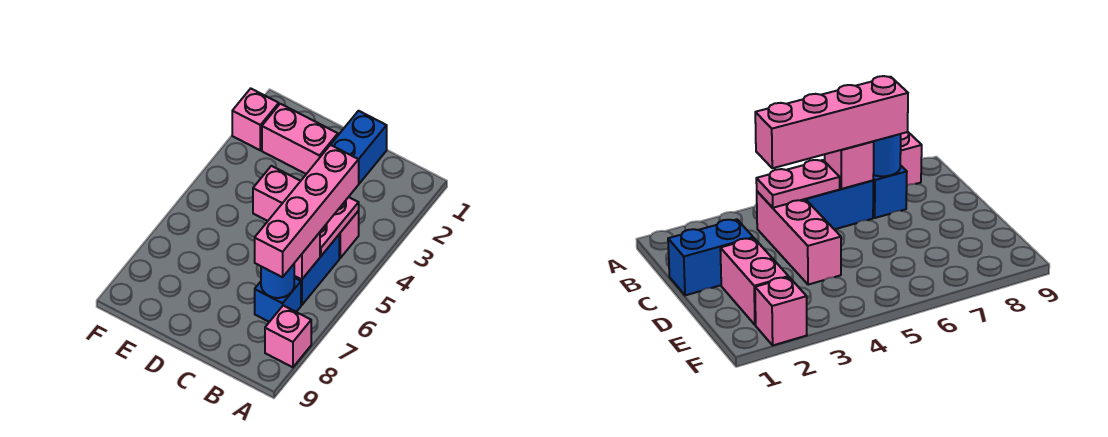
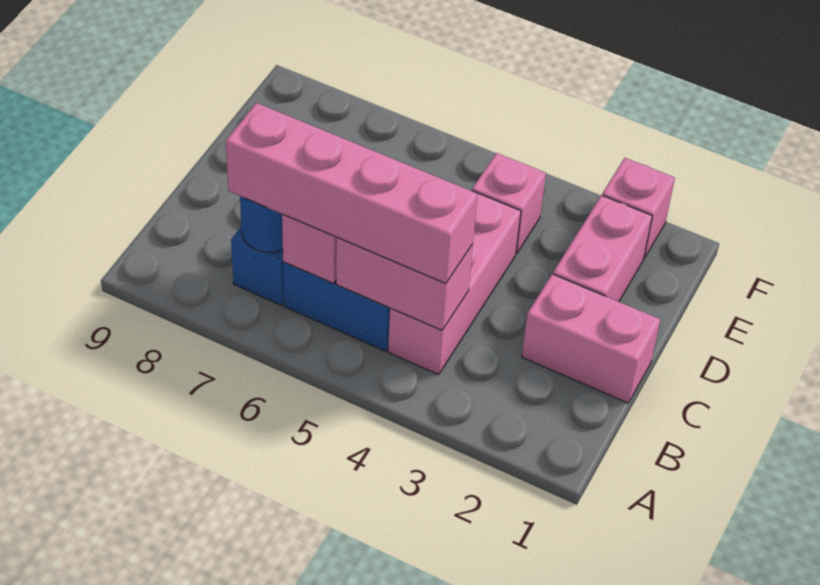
pink brick A8 level 1 -> pink brick E4 level 1
pink plate B4:B5 level 2 -> pink brick B4:B5 level 2
blue brick C1:C2 level 1 -> pink brick C1:C2 level 1

